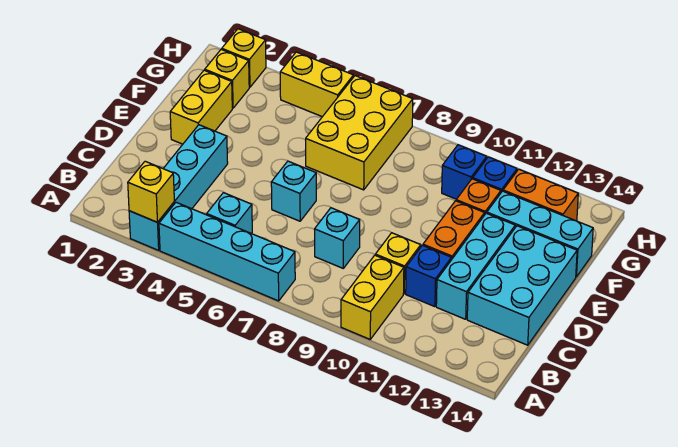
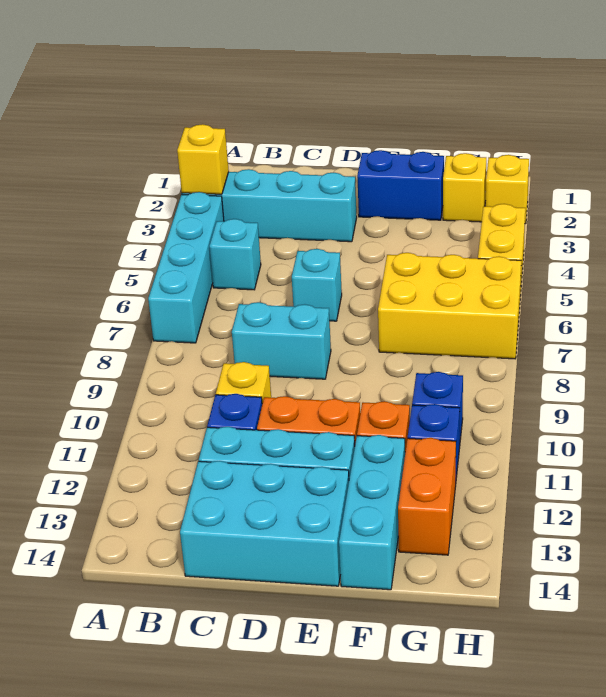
yellow brick A10:B10 level 1 -> none
cyan brick C8 level 1 -> cyan brick C8:D8 level 1
yellow brick E2:F2 level 1 -> blue brick E2:F2 level 1

